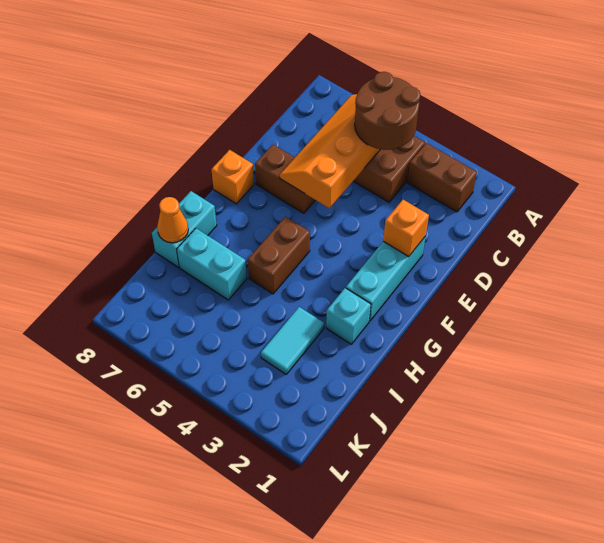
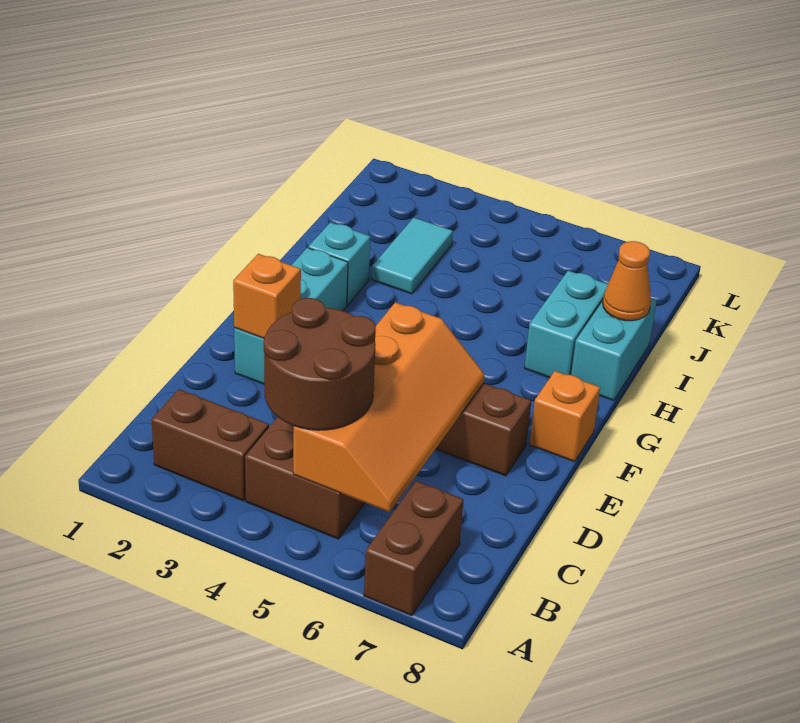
brown brick G5:H5 level 1 -> brown brick A7:B7 level 1
cyan brick I6:I7 level 1 -> cyan brick H7:I7 level 1

